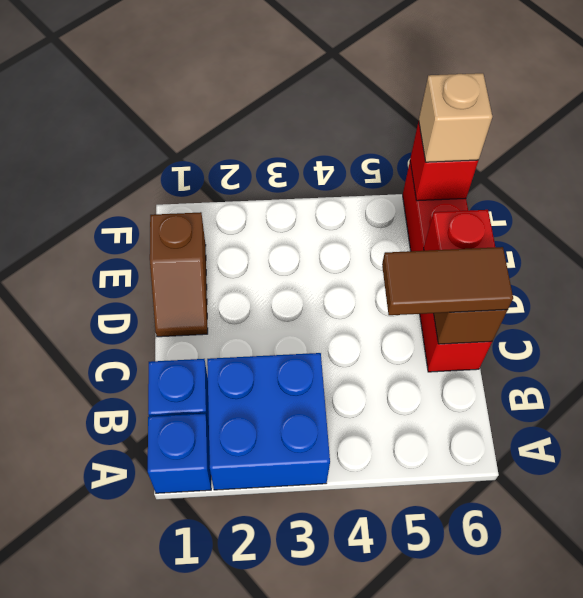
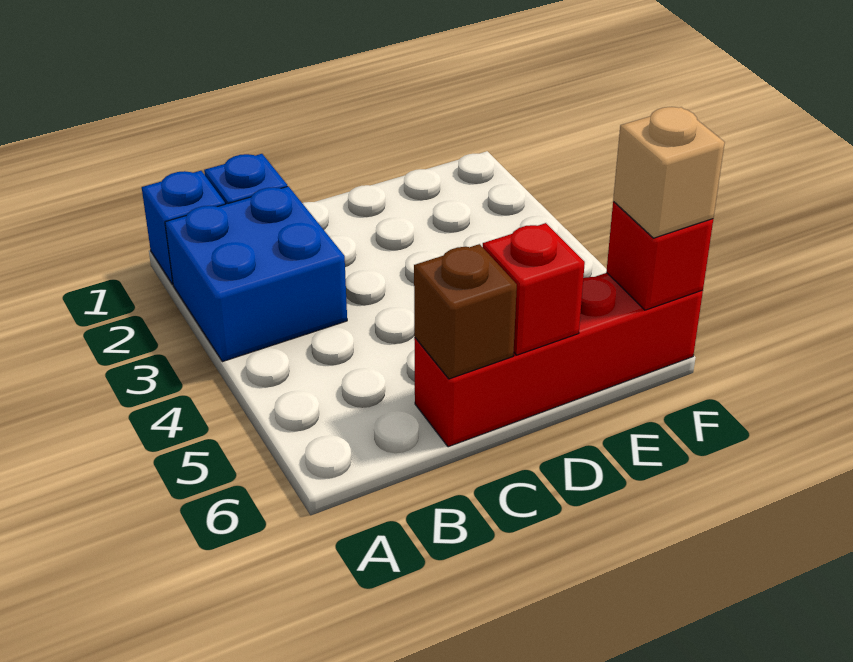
brown tile C5:C6 level 3 -> none
brown slope D1:E1 level 1 top E -> none

